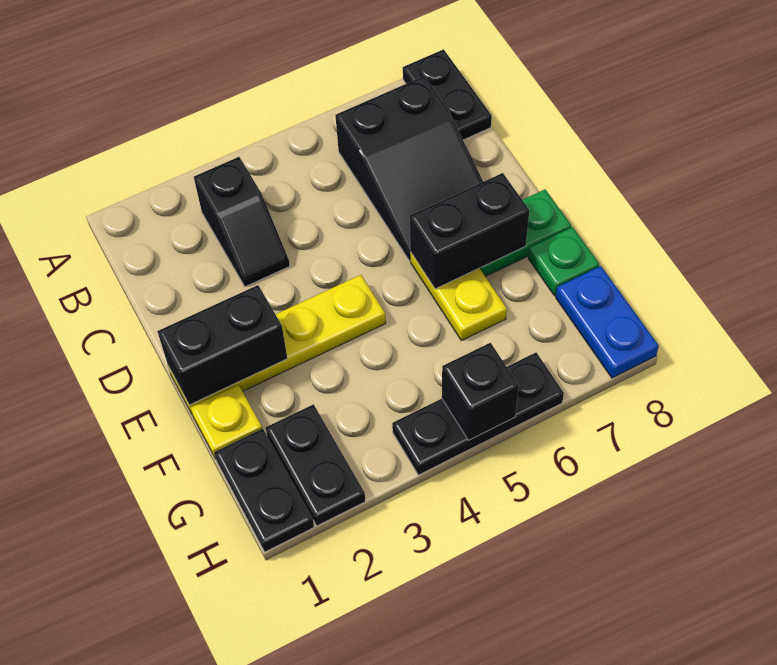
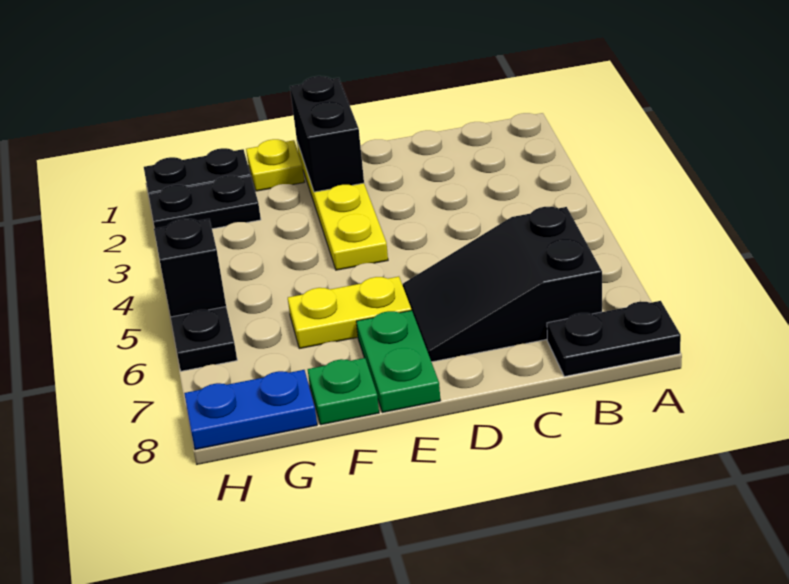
black slope B3:C3 level 1 top B -> none
black brick E6:E7 level 2 -> none

